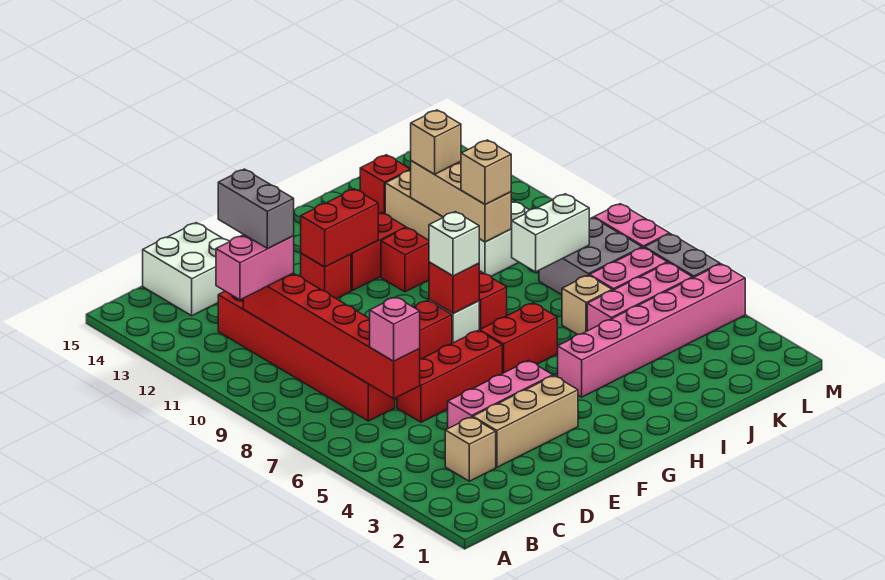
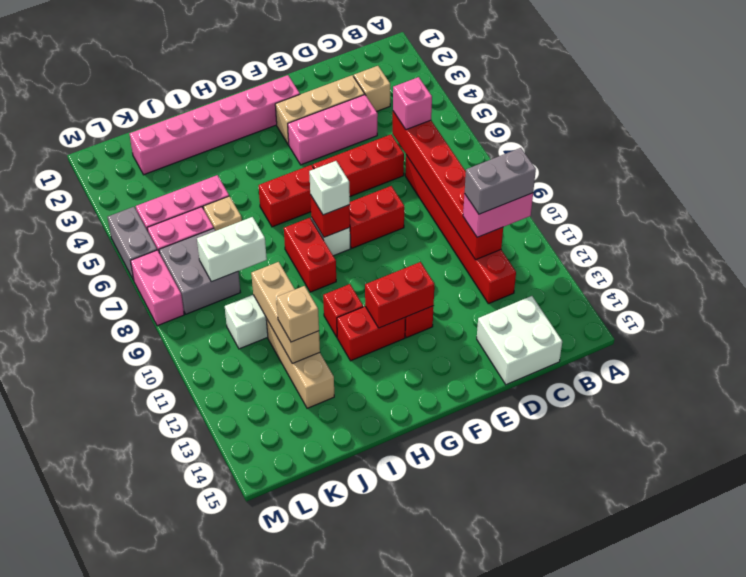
grey brick C11:C12 level 4 -> grey brick B11:C11 level 4
pink brick H4:M4 level 1 -> pink brick F2:K2 level 1
tan brick J10 level 3 -> none
red brick J14 level 1 -> none

